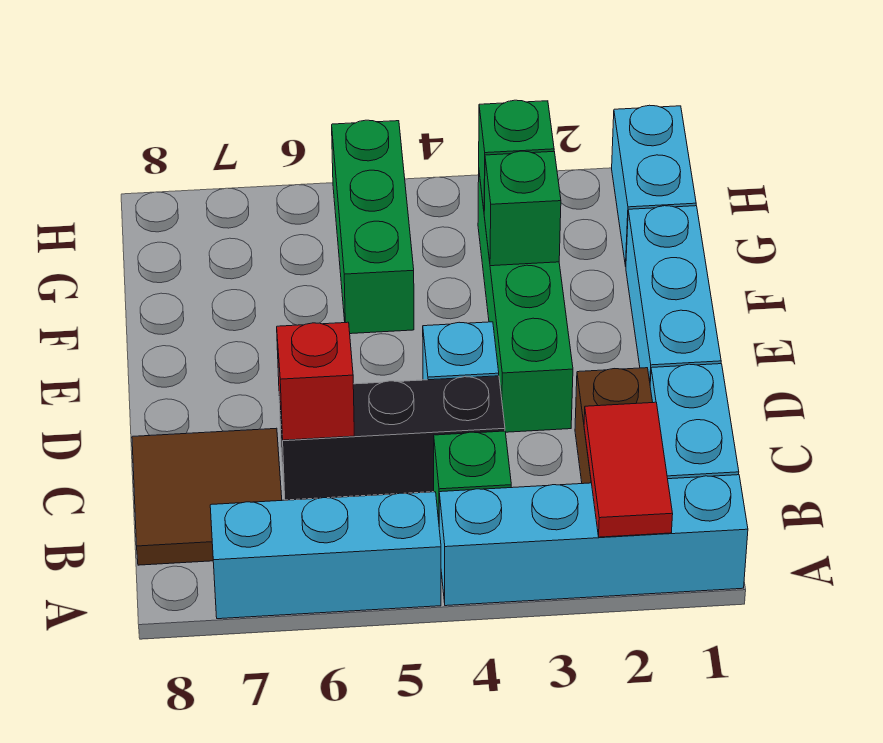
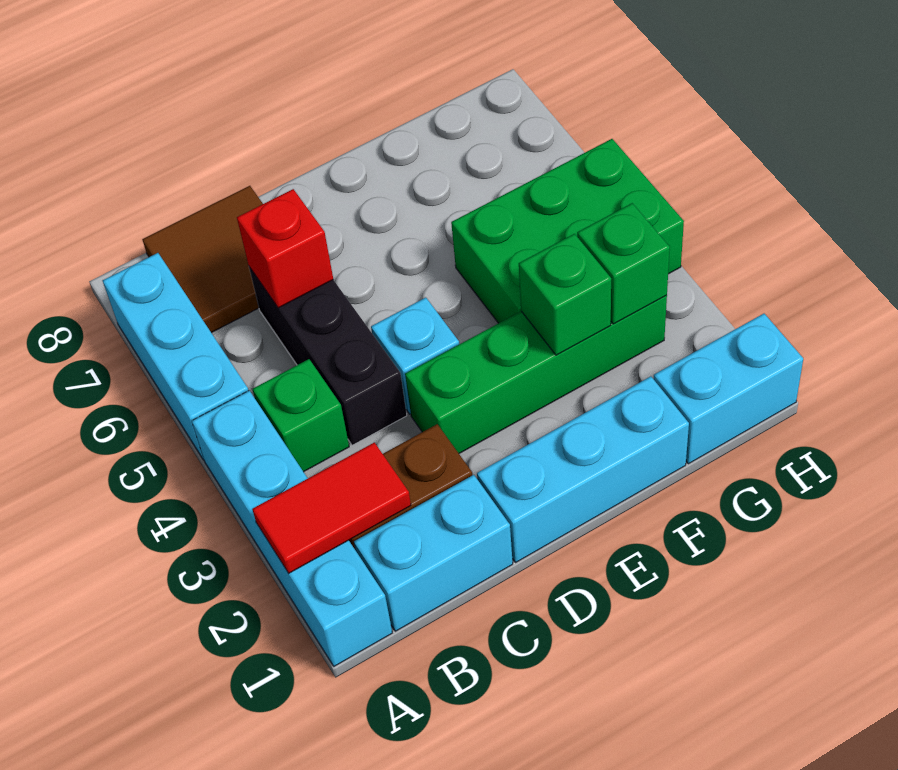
green brick F5:H5 level 1 -> green brick F4:H5 level 1

